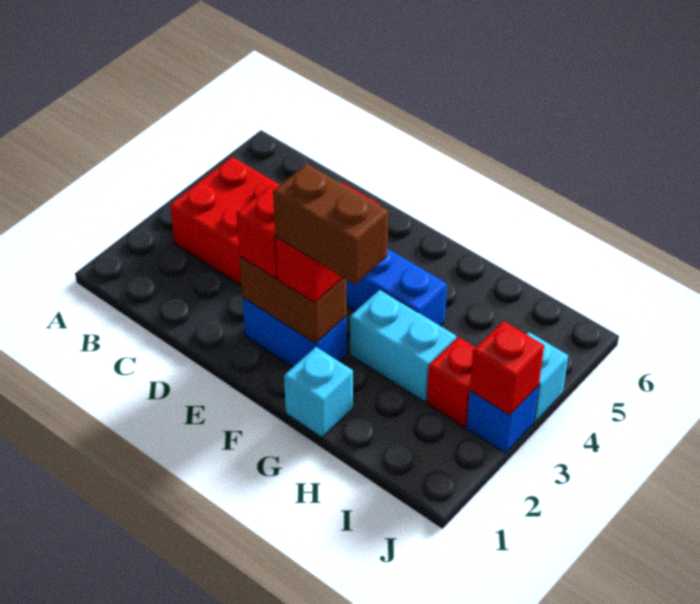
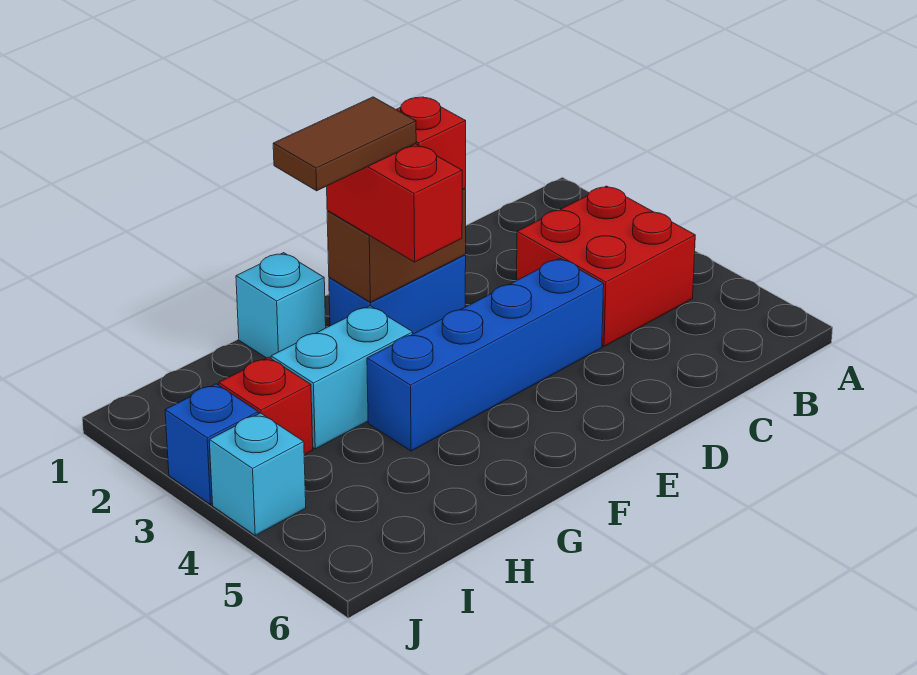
brown brick F2:G2 level 4 -> brown tile F2:G2 level 4
red brick J3 level 2 -> none

